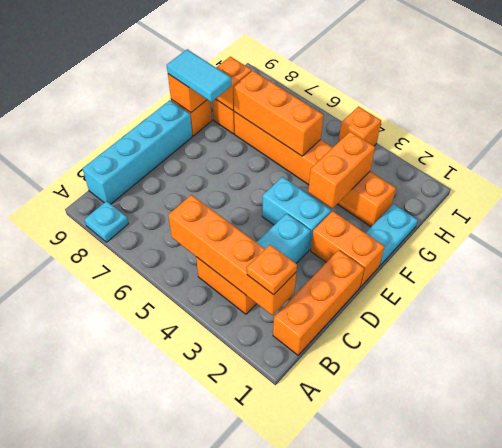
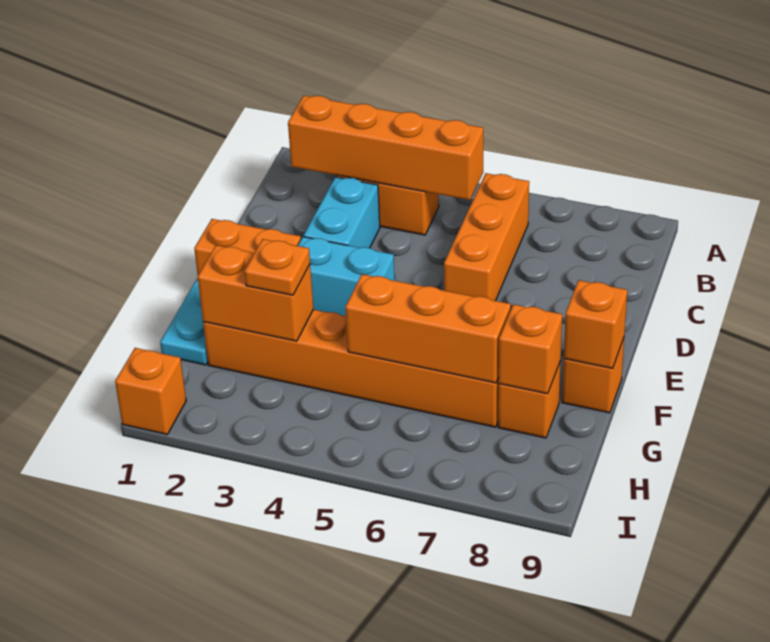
cyan plate A8 level 1 -> none
orange brick B1:D1 level 1 -> orange brick B6:D6 level 1
orange plate B2 level 3 -> orange plate G3 level 3
cyan brick B9:E9 level 1 -> none
orange brick F3:G3 level 2 -> orange brick G2:G3 level 2
cyan tile F8:F9 level 3 -> none
orange brick I4 level 1 -> orange brick I1 level 1

